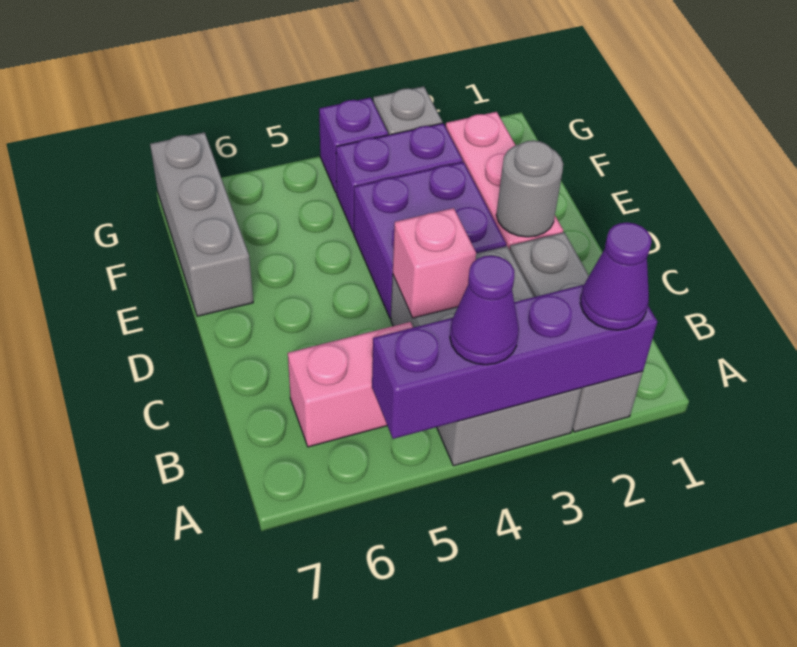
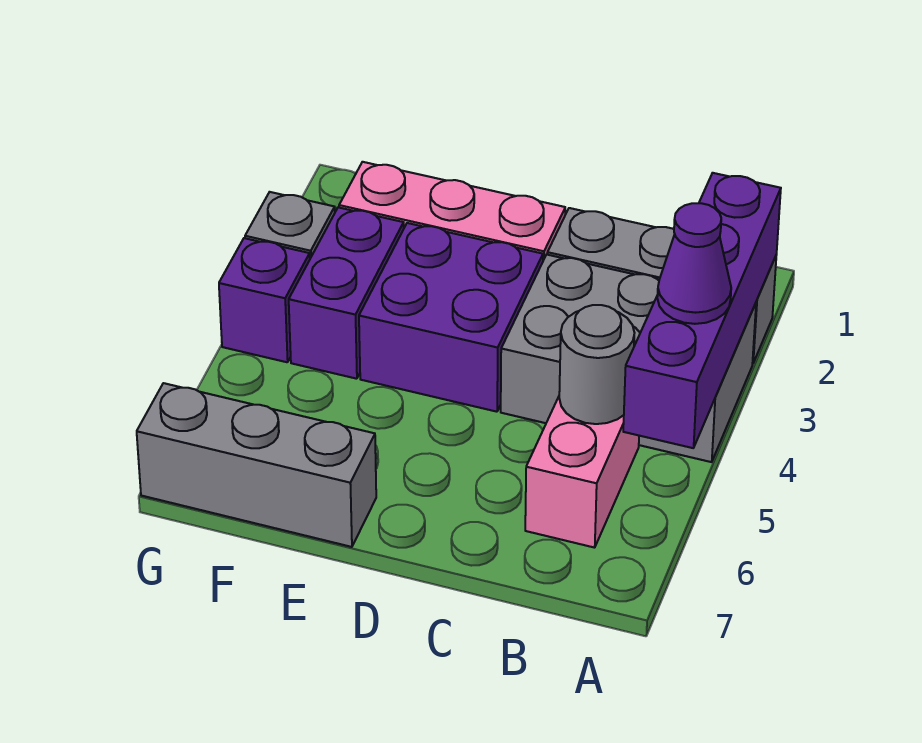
purple cone A2 level 3 -> none
pink brick C4 level 2 -> none
grey round brick D2 level 2 -> grey round brick B5 level 2

